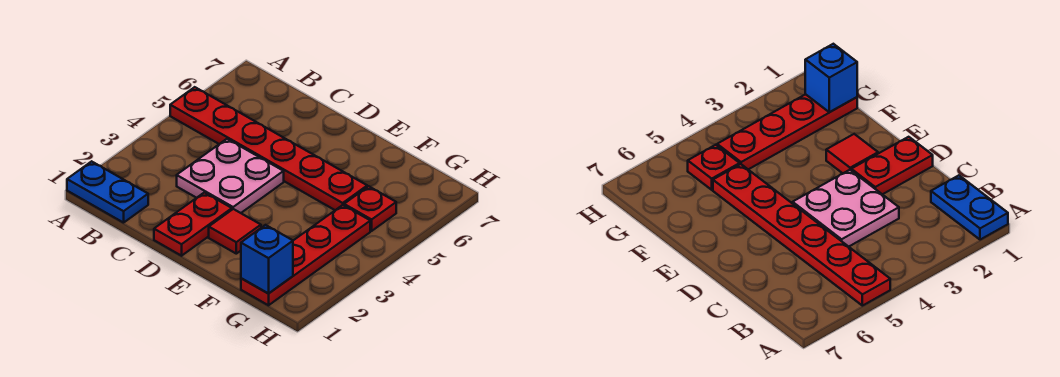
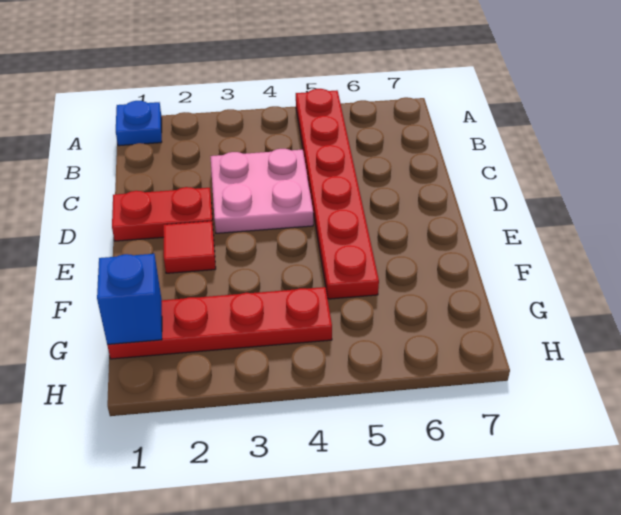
blue plate A1:B1 level 1 -> blue plate A1 level 1
red plate G5 level 1 -> none

